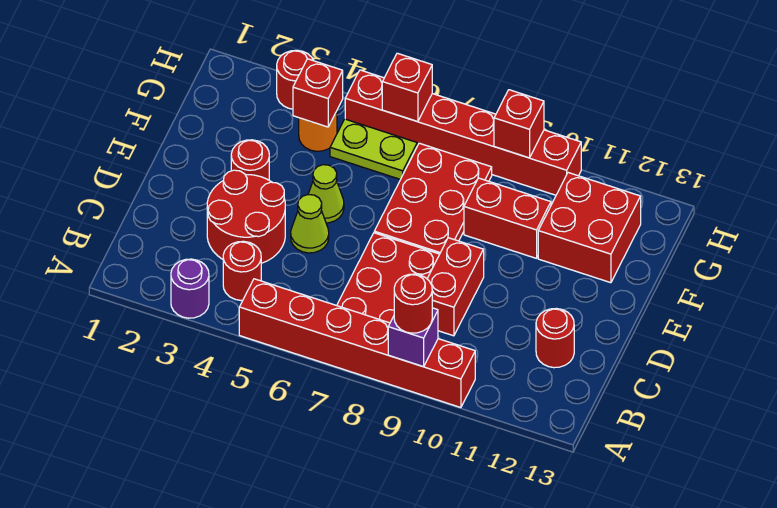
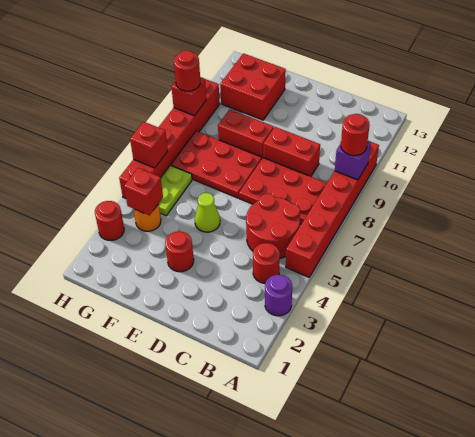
red round brick C3:D4 level 1 -> red round brick B5:C6 level 1
red round brick C12 level 1 -> red round brick H9 level 3
lime cone D5 level 1 -> none
red brick F9:F10 level 1 -> red brick E9:F9 level 1

